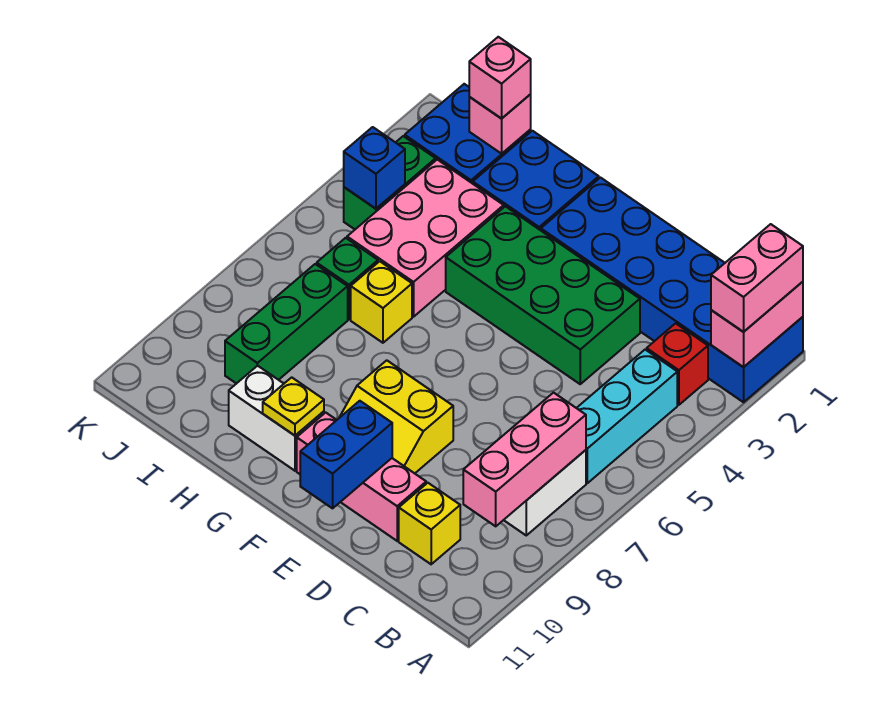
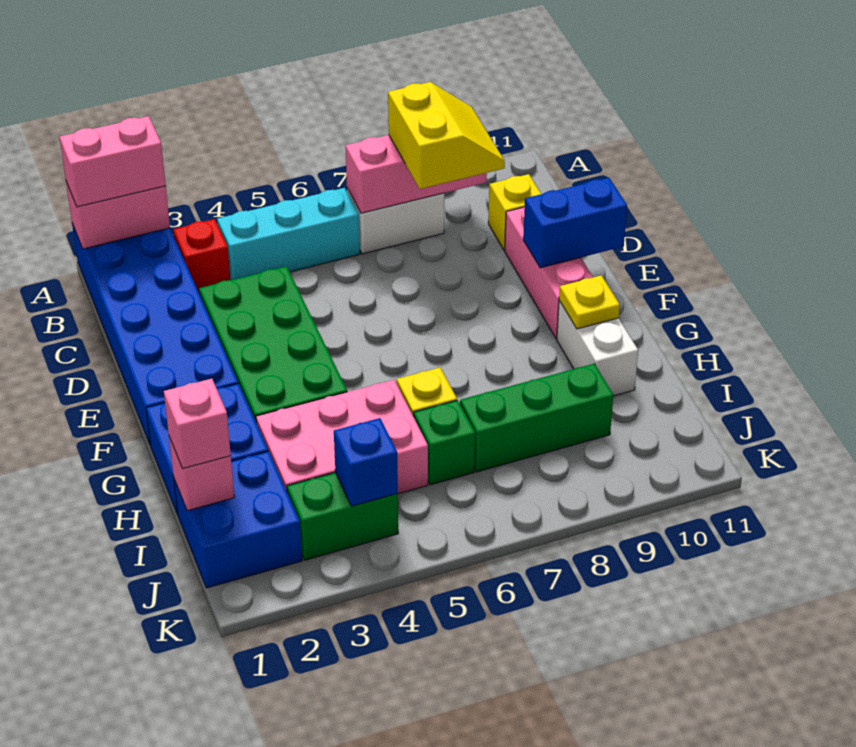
yellow slope E8:F9 level 1 top 8 -> yellow slope B8:C9 level 3 top 8

